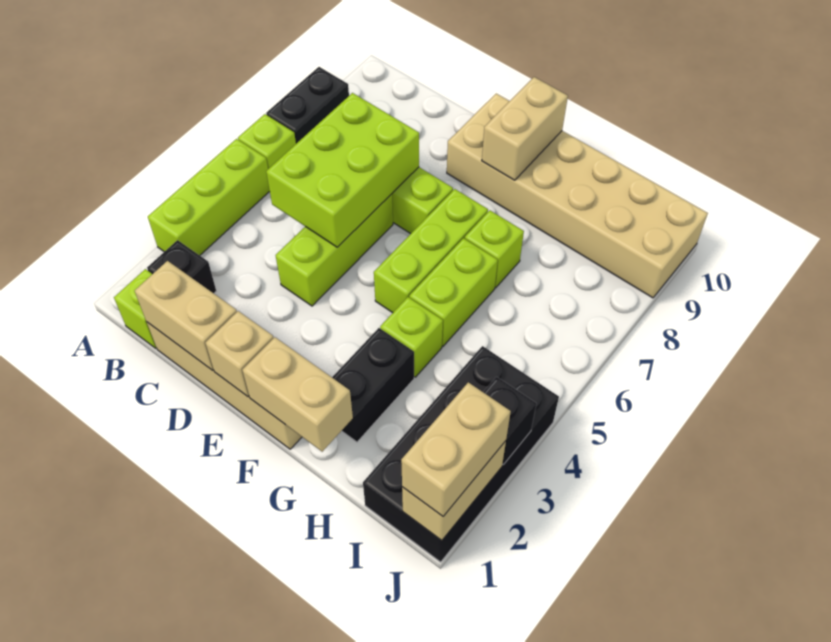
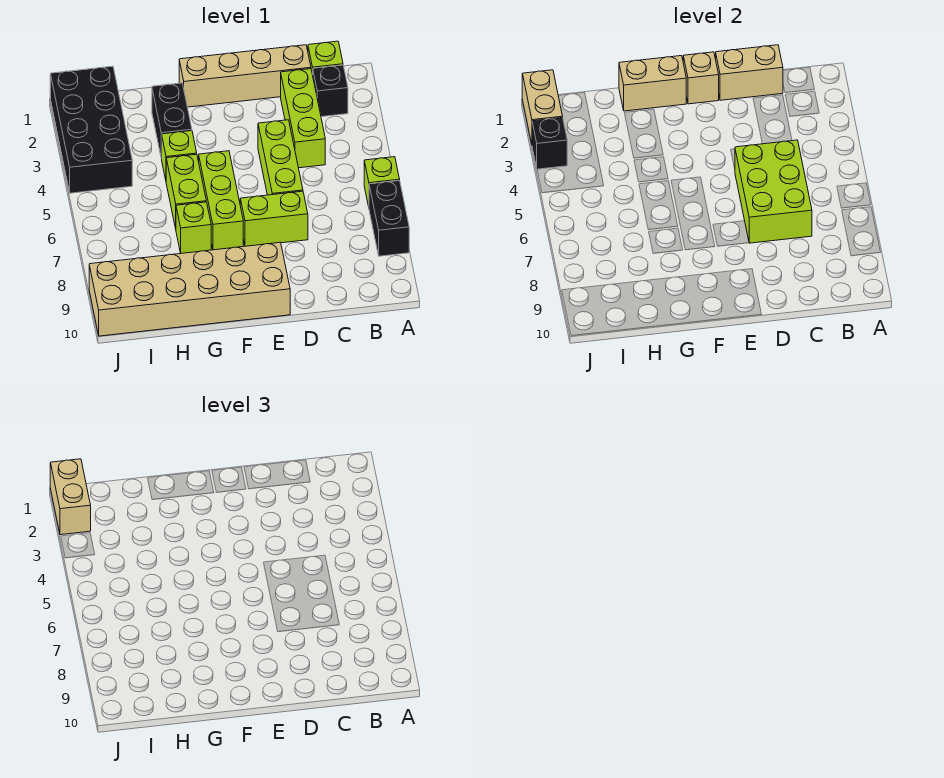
lime brick A3:A5 level 1 -> lime brick C2:C4 level 1
tan brick F9:F10 level 2 -> none

